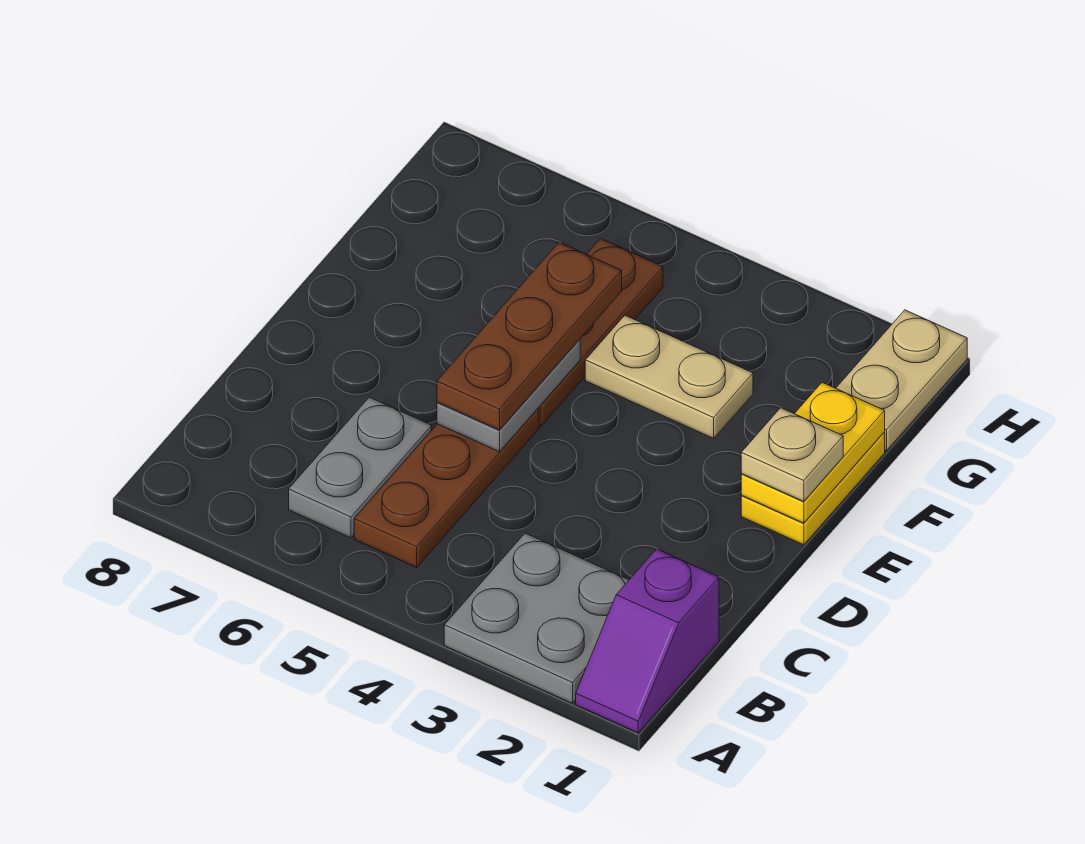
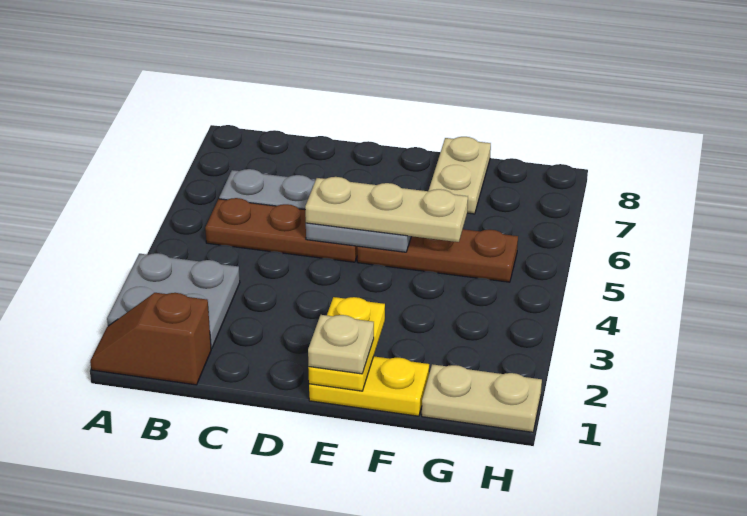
purple slope A1:B1 level 1 top B -> brown slope A1:B1 level 1 top B
brown plate D5:F5 level 3 -> tan plate D5:F5 level 3
yellow plate E1:F1 level 2 -> yellow plate E1:E2 level 2
tan plate F3:F4 level 1 -> tan plate F7:F8 level 1

